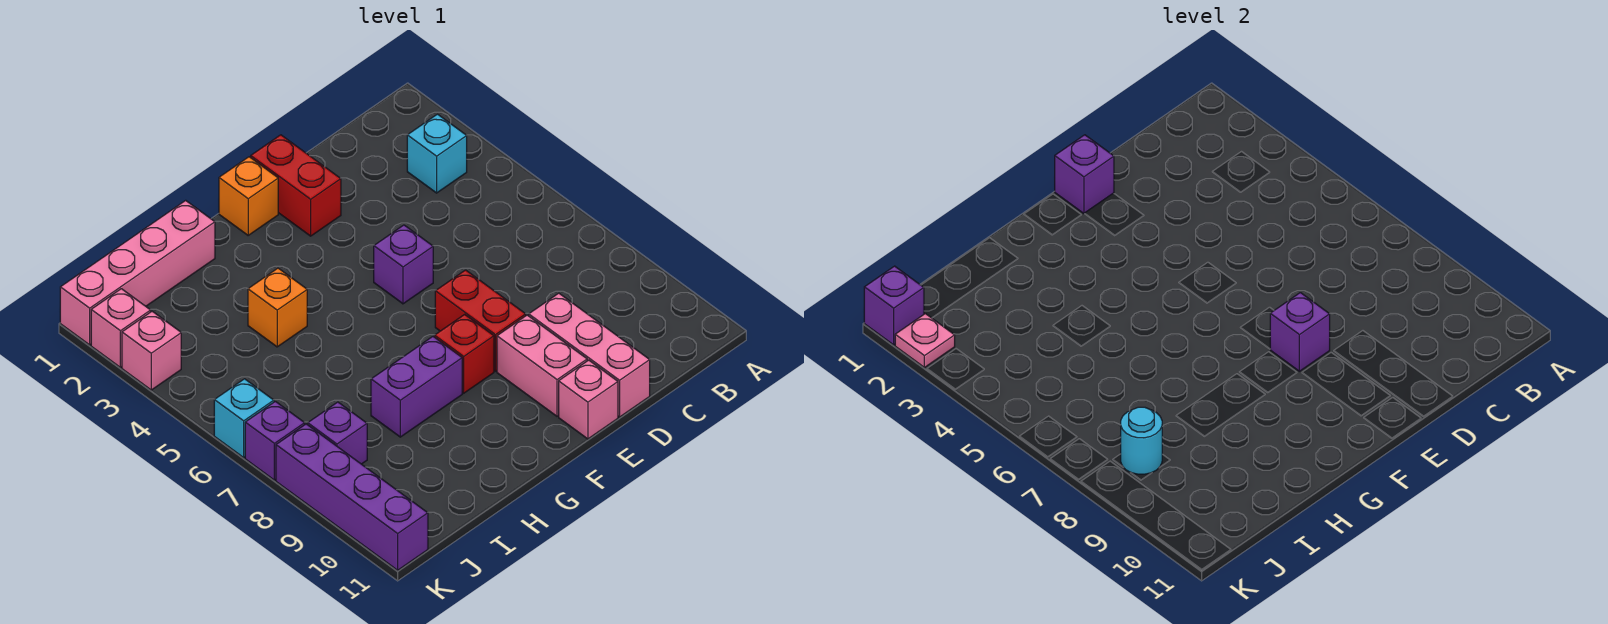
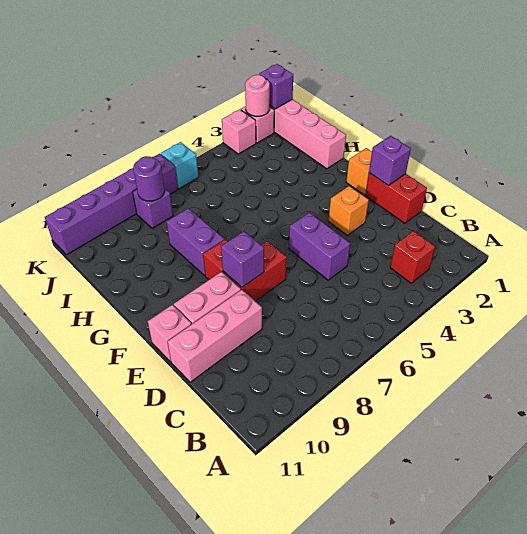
cyan brick B3 level 1 -> red brick B3 level 1
red brick E1:E2 level 1 -> red brick D1:E1 level 1
purple brick E5 level 1 -> purple brick D5:E5 level 1
orange brick H4 level 1 -> orange brick E3 level 1
cyan round brick J8 level 2 -> purple round brick J8 level 2
pink plate K2 level 2 -> pink round brick K2 level 2

